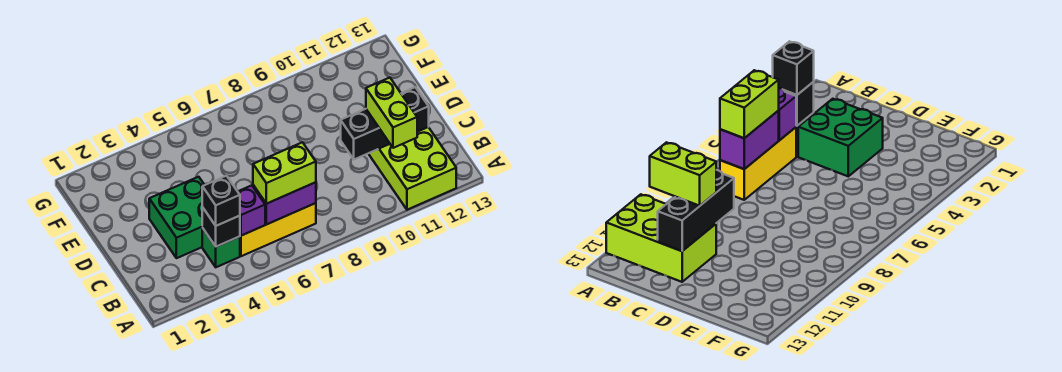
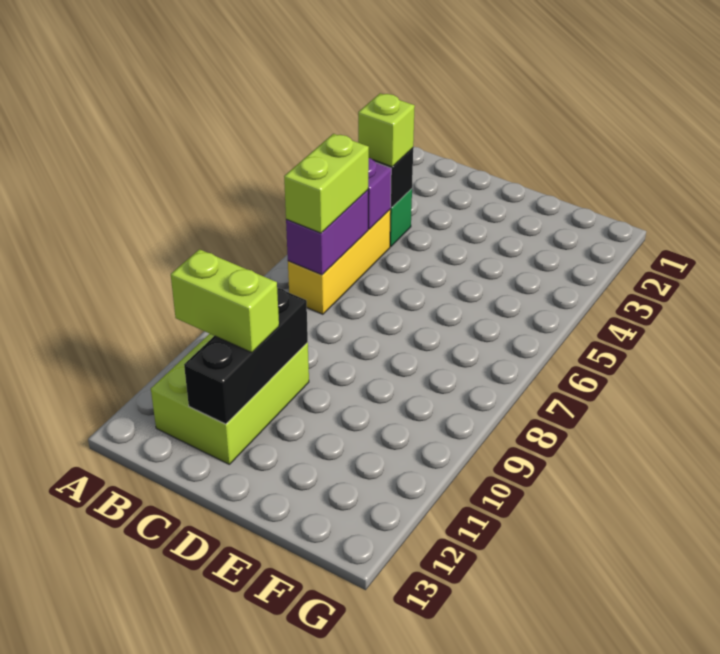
lime brick A11:C12 level 1 -> lime brick B10:C12 level 1
black brick B4 level 3 -> lime brick B4 level 3
green brick C3:D4 level 1 -> none

